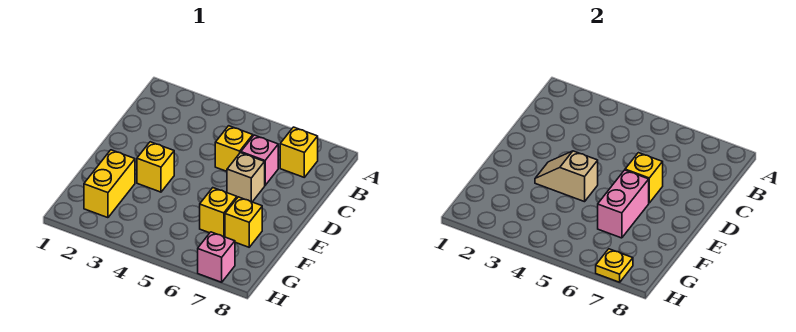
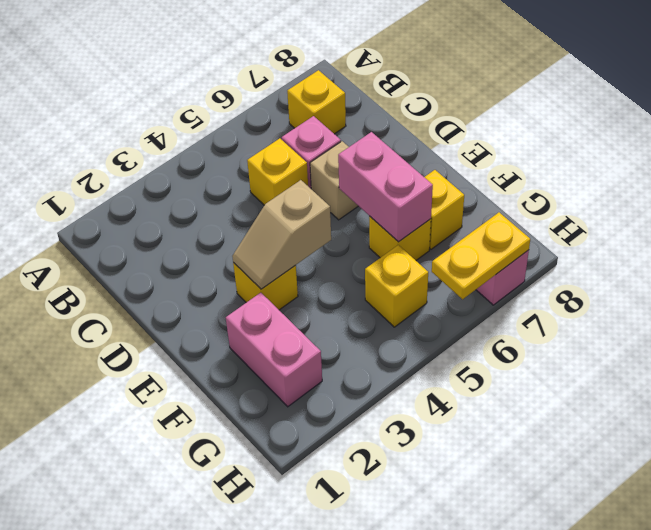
yellow brick D6 level 2 -> yellow brick G5 level 1
yellow brick F2:G2 level 1 -> pink brick F2:G2 level 1
yellow plate H7 level 2 -> yellow plate H6:H7 level 2

